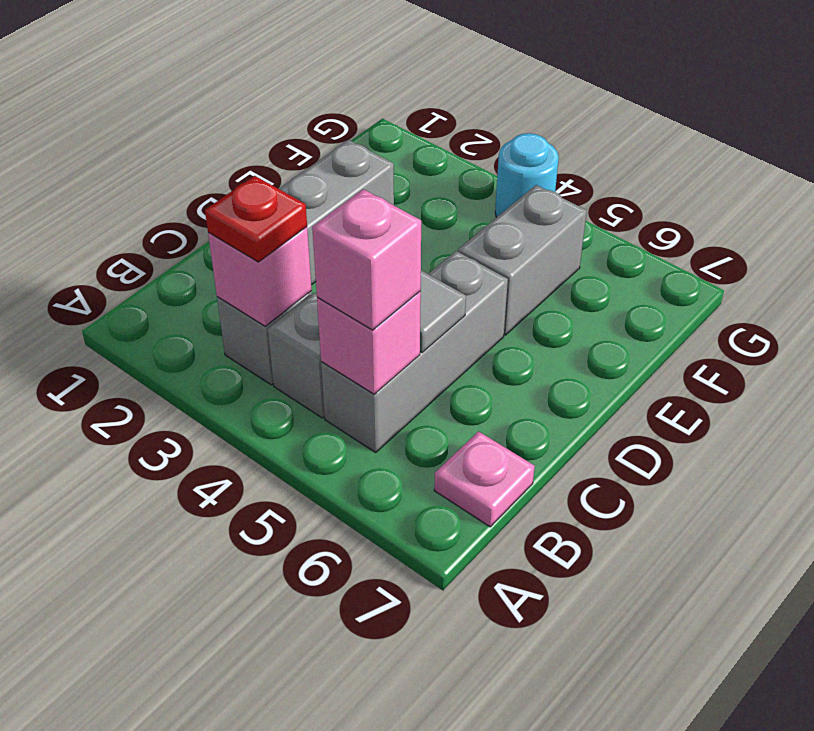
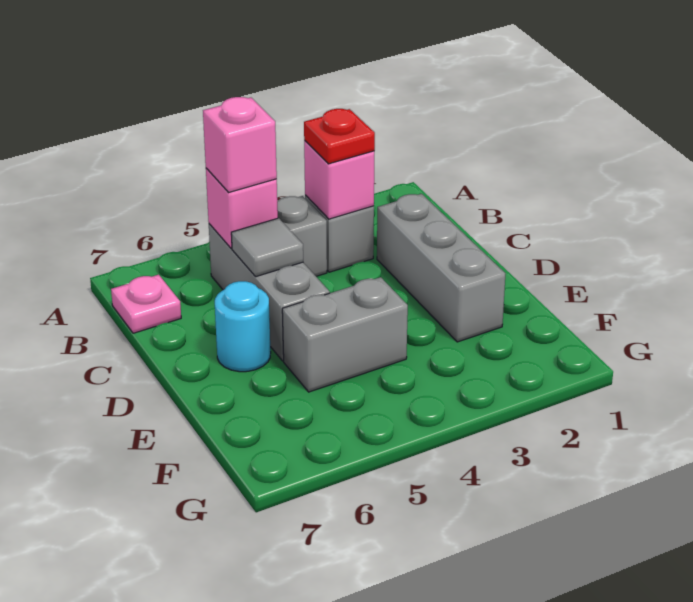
grey brick E5:F5 level 1 -> grey brick E4:E5 level 1
cyan round brick G4 level 1 -> cyan round brick D6 level 1

